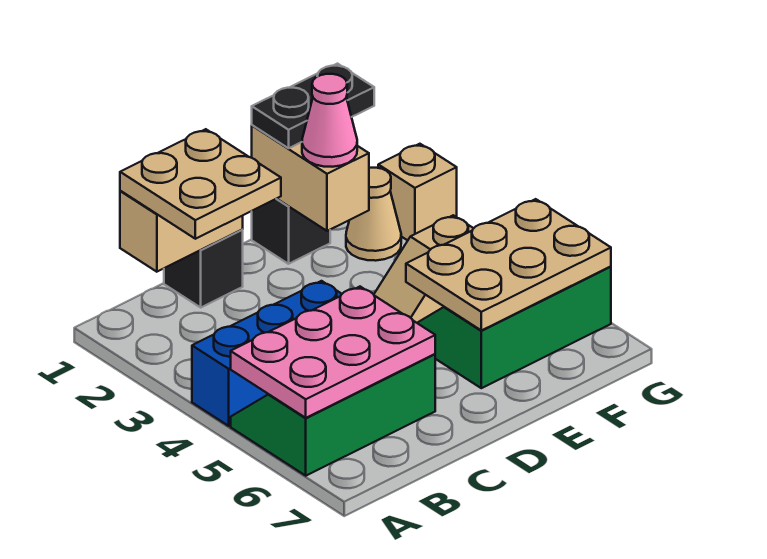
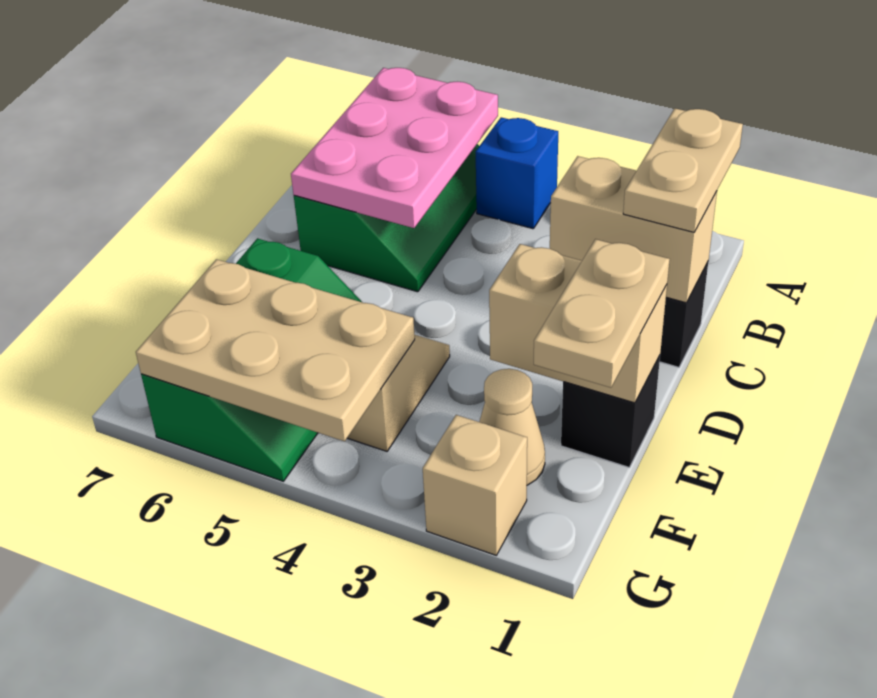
blue brick A4:C4 level 1 -> blue brick A4 level 1
tan brick B1:C1 level 2 -> tan brick C1:C2 level 2
tan plate B1:C2 level 3 -> tan plate B1:C1 level 3
black plate E1:F1 level 3 -> tan plate E1:F1 level 3
pink cone E2 level 3 -> none
tan plate E5:G6 level 2 -> tan plate F4:G6 level 2

